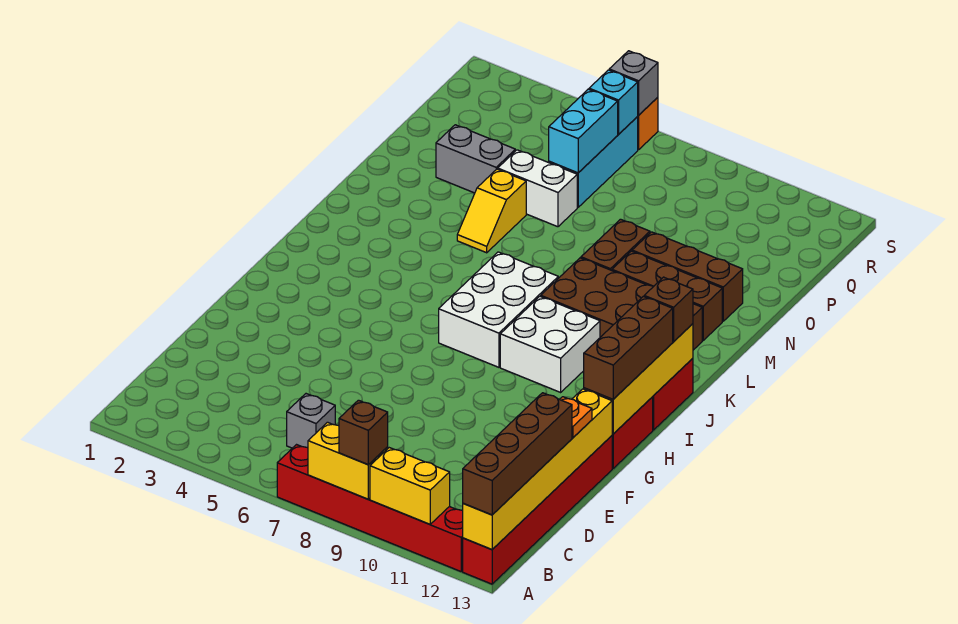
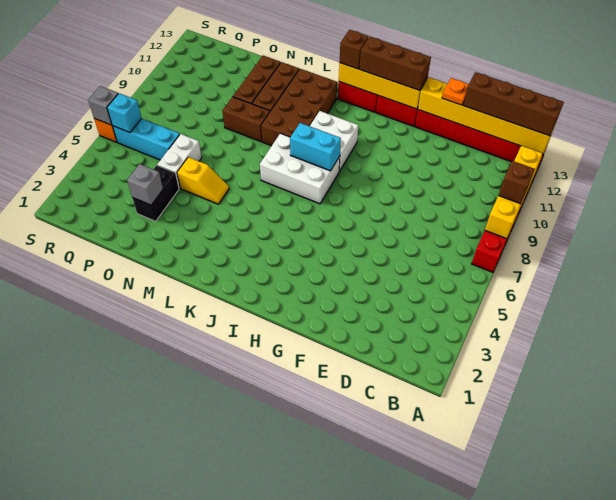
grey brick C6 level 1 -> grey brick O3 level 2
grey brick O3:O4 level 1 -> black brick O3:O4 level 1
cyan brick P6:Q6 level 2 -> cyan brick I8:J8 level 2

